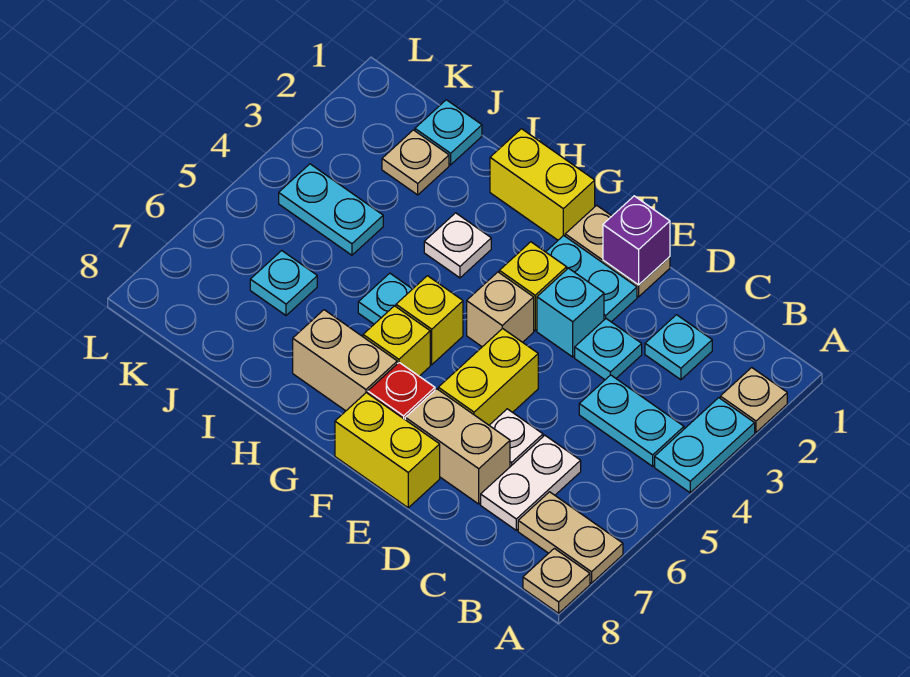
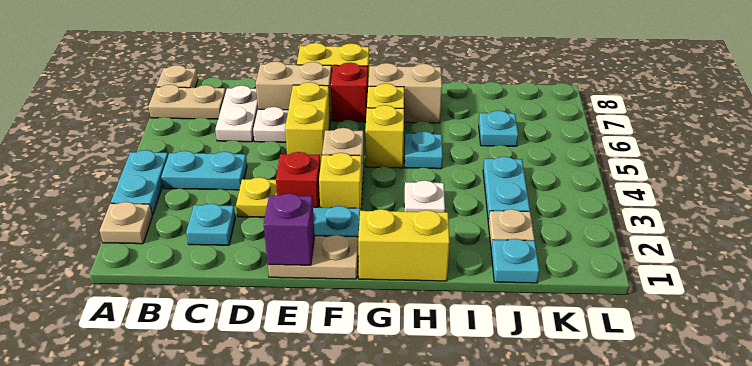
cyan plate D3 level 1 -> yellow plate D3 level 1
cyan brick E3 level 1 -> red brick E3 level 1
cyan plate J4:K4 level 1 -> cyan plate J3:J4 level 1

